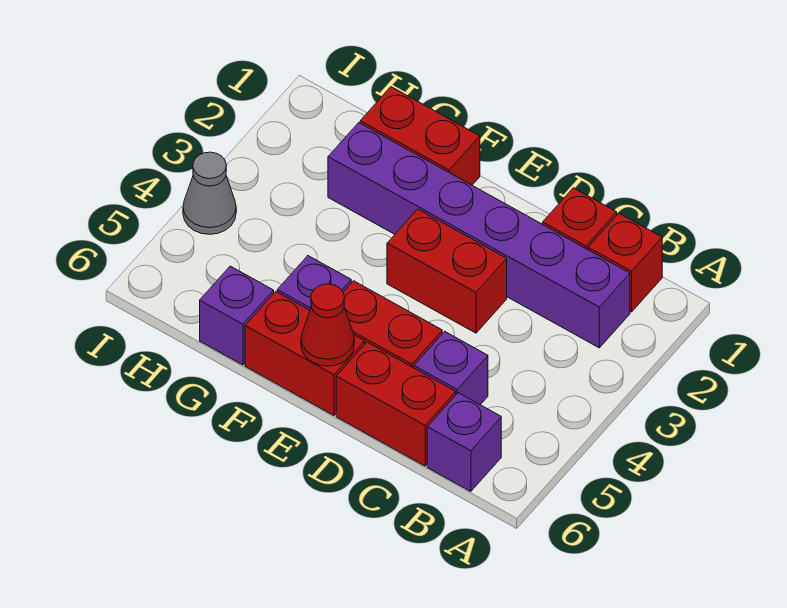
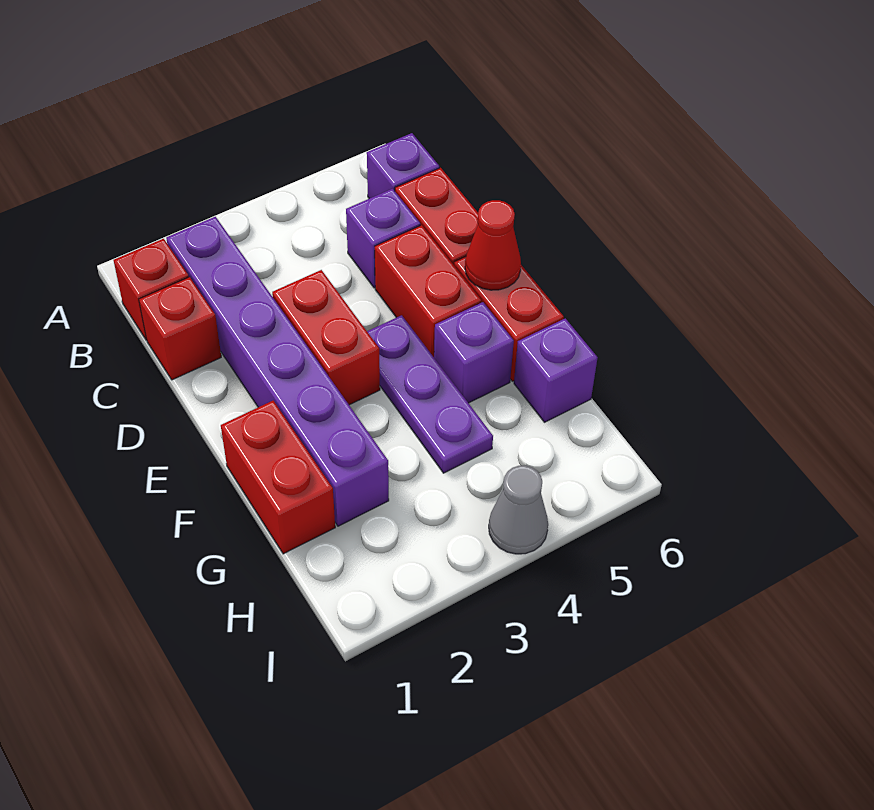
none -> purple plate E4:G4 level 1

